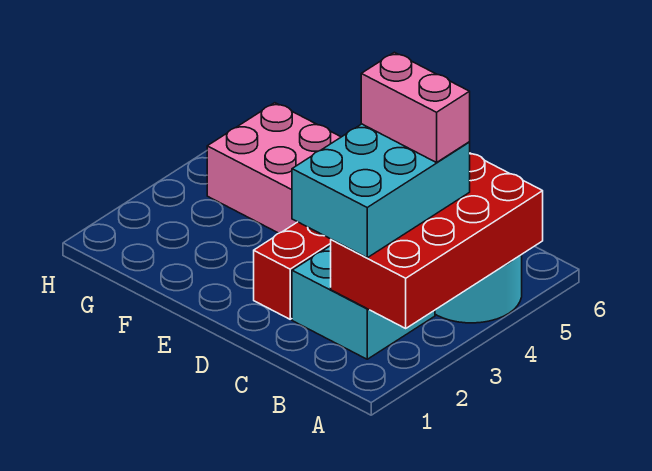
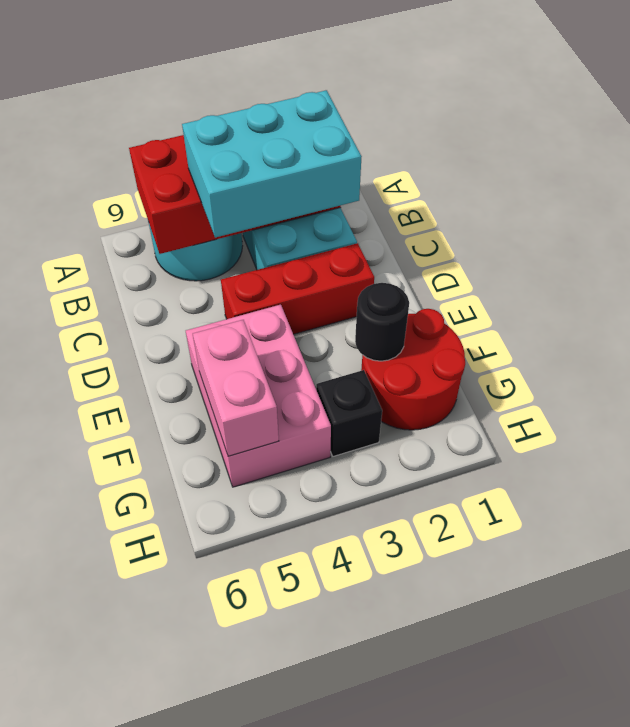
pink brick B4:C4 level 4 -> pink brick F5:G5 level 2
none -> red round brick F1:G2 level 1
none -> black round brick F2 level 2
none -> black brick G3 level 1

